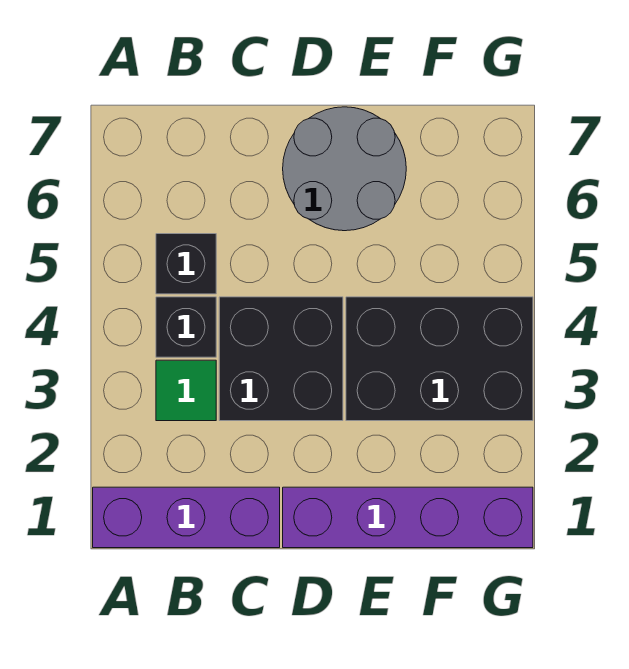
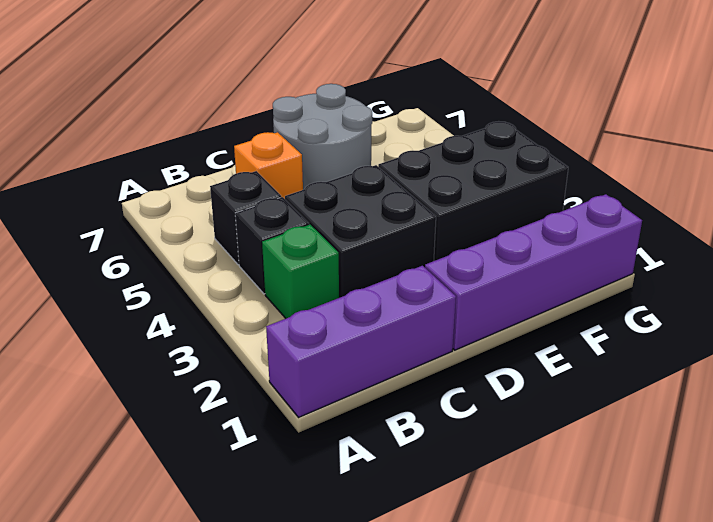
green tile B3 level 1 -> green brick B3 level 1
none -> orange brick C6 level 1

